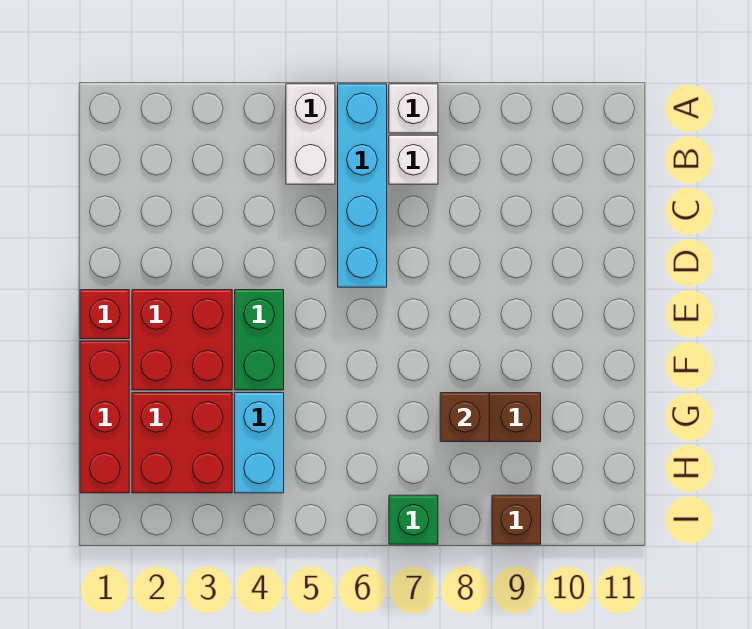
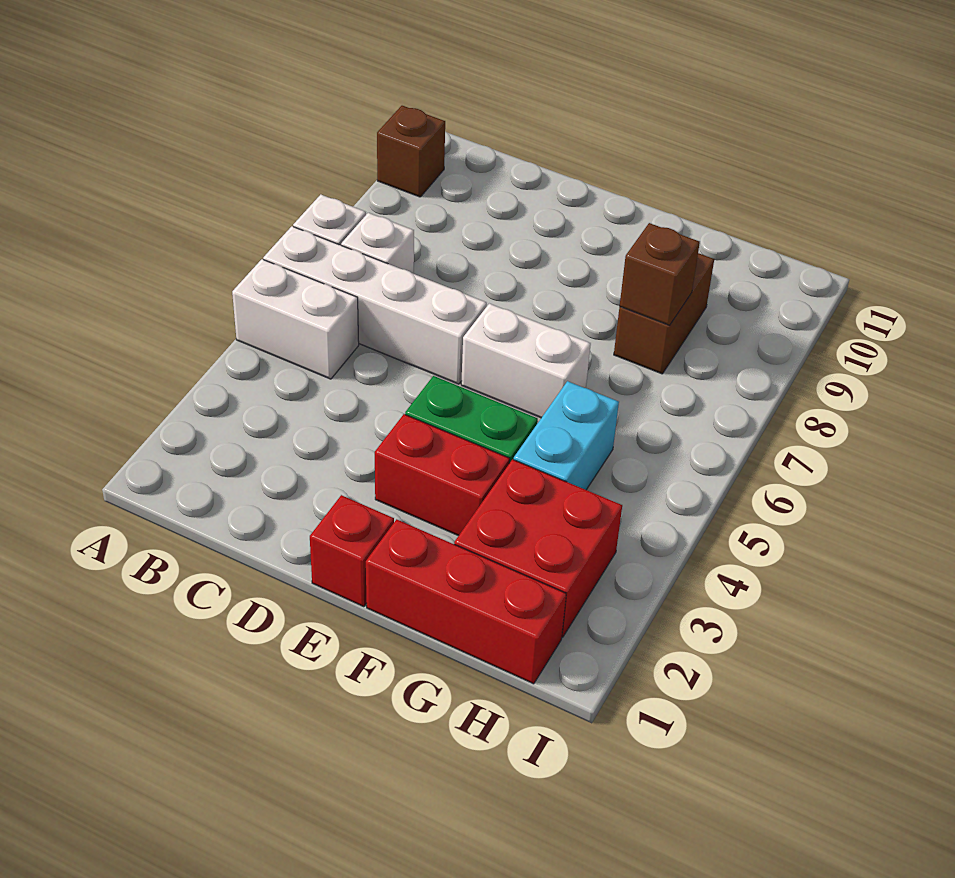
cyan brick A6:D6 level 1 -> white brick A6:D6 level 1
red brick E2:F3 level 1 -> red brick E3:F3 level 1
none -> white brick E6:F6 level 1
cyan brick G4:H4 level 1 -> cyan brick G4:G5 level 1
green brick I7 level 1 -> none
brown brick I9 level 1 -> brown brick A10 level 1

